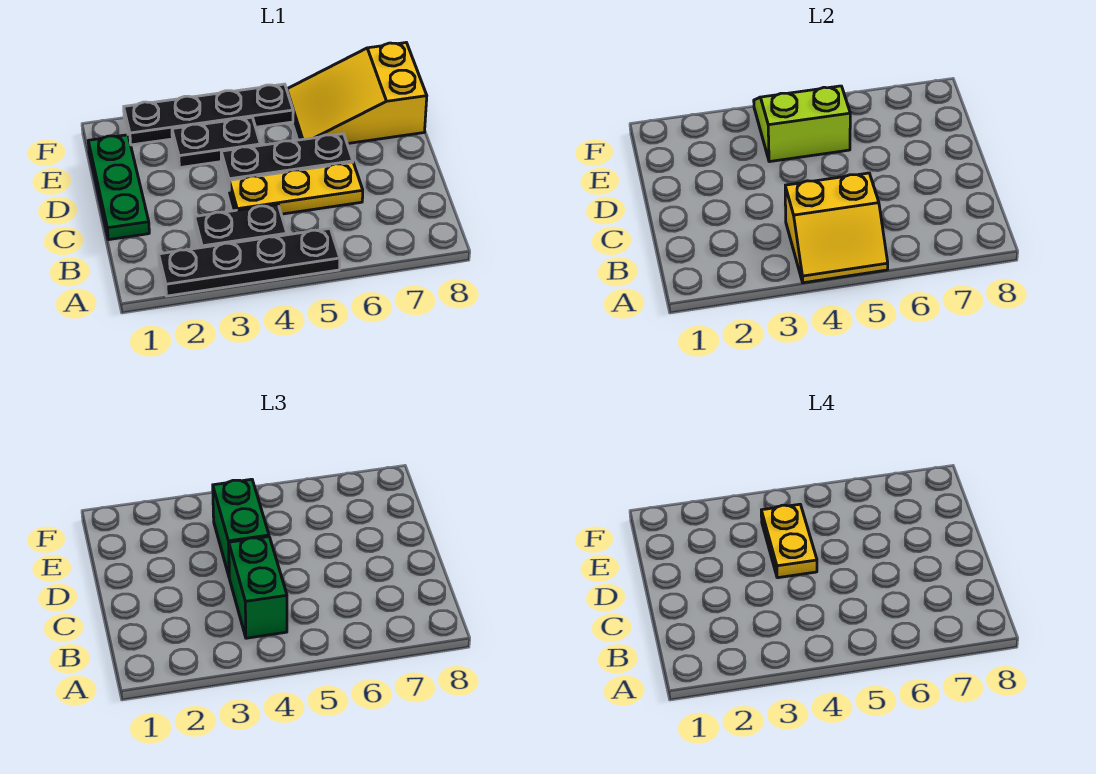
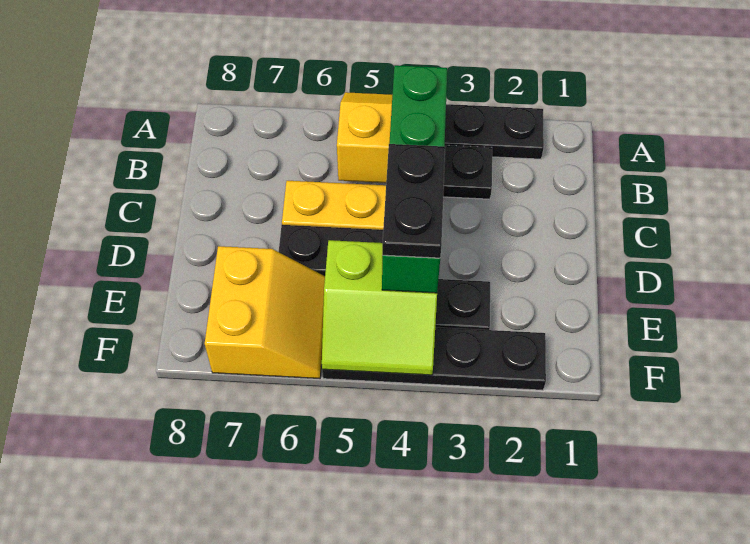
green plate C1:E1 level 1 -> none
yellow plate D4:E4 level 4 -> black plate D4:E4 level 4
yellow slope E6:F8 level 1 top 8 -> yellow slope E6:F7 level 1 top 7

